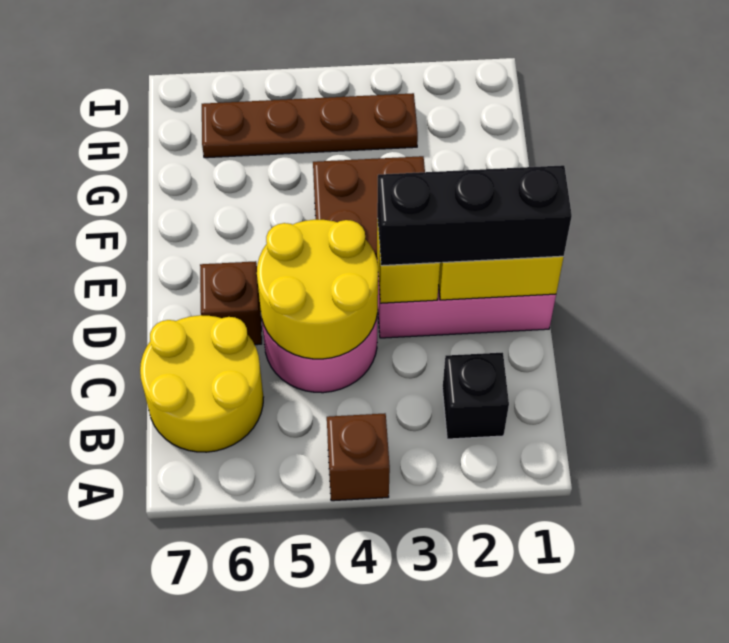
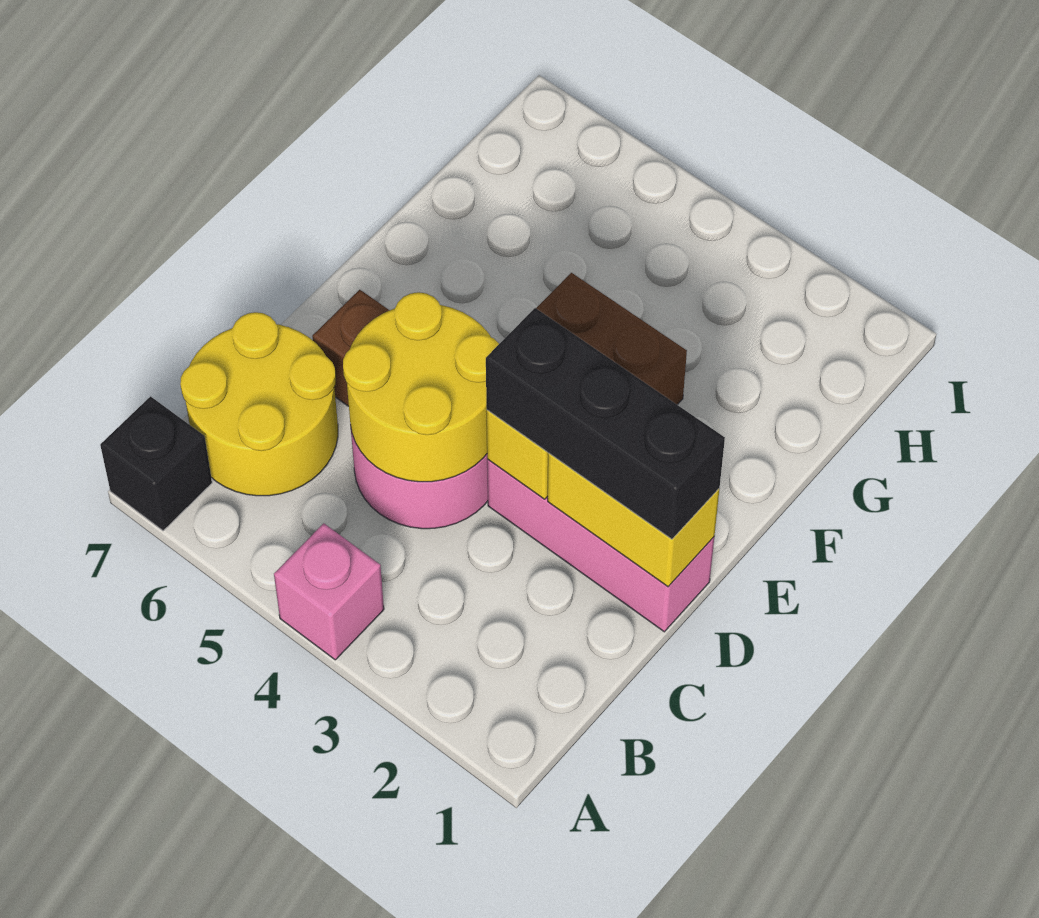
brown brick A4 level 1 -> pink brick A4 level 1
black brick B2 level 1 -> black brick A7 level 1
brown plate H3:H6 level 1 -> none

